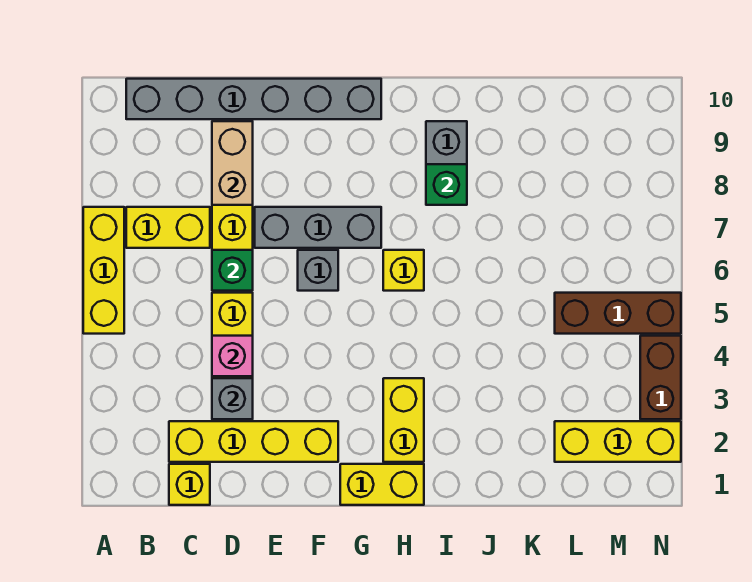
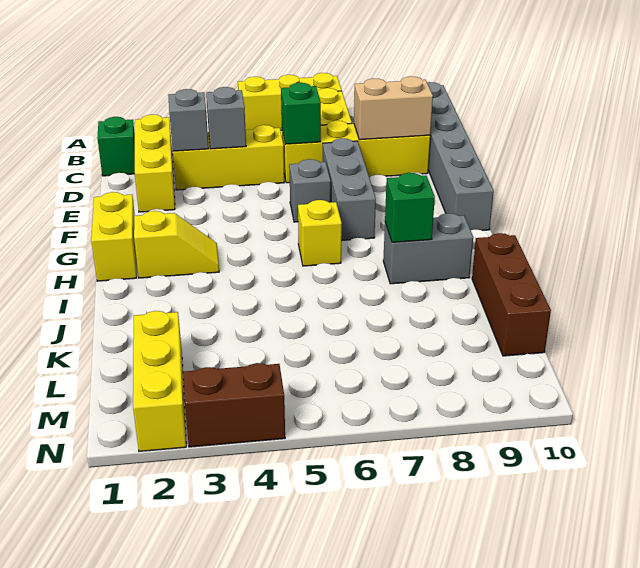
yellow brick C1 level 1 -> green brick C1 level 1
yellow brick C2:F2 level 1 -> yellow brick C2:E2 level 1
pink brick D4 level 2 -> grey brick D4 level 2
yellow brick H2:H3 level 1 -> yellow slope H2:H3 level 1 top 2
brown brick L5:N5 level 1 -> brown brick J10:L10 level 1

